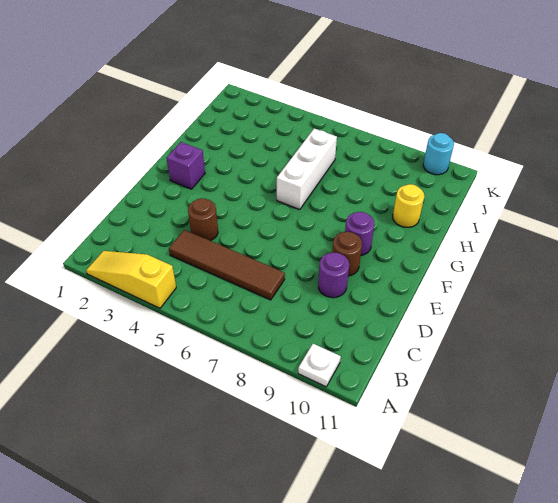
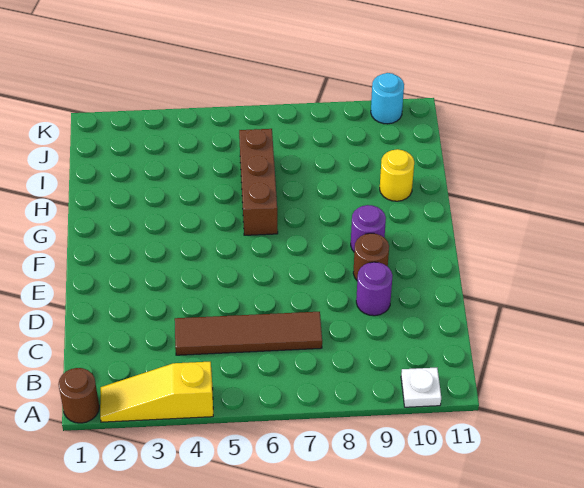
brown round brick D4 level 1 -> brown round brick A1 level 1
purple brick F2 level 1 -> none
white brick G6:I6 level 1 -> brown brick G6:I6 level 1

